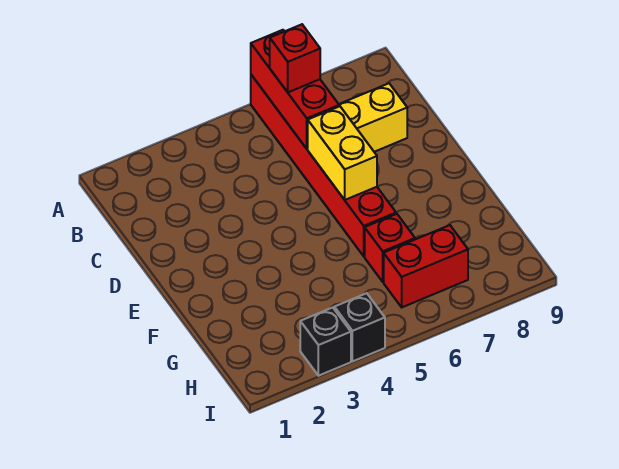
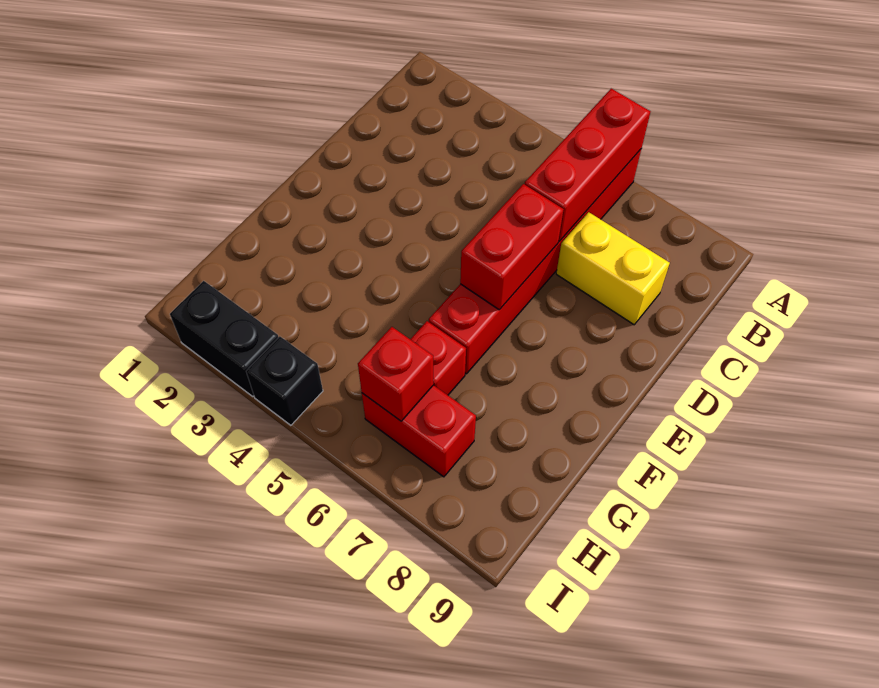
red brick B6 level 3 -> red brick H6 level 2
yellow brick D6:E6 level 2 -> red brick D6:E6 level 2
black brick I3 level 1 -> black brick I2:I3 level 1

